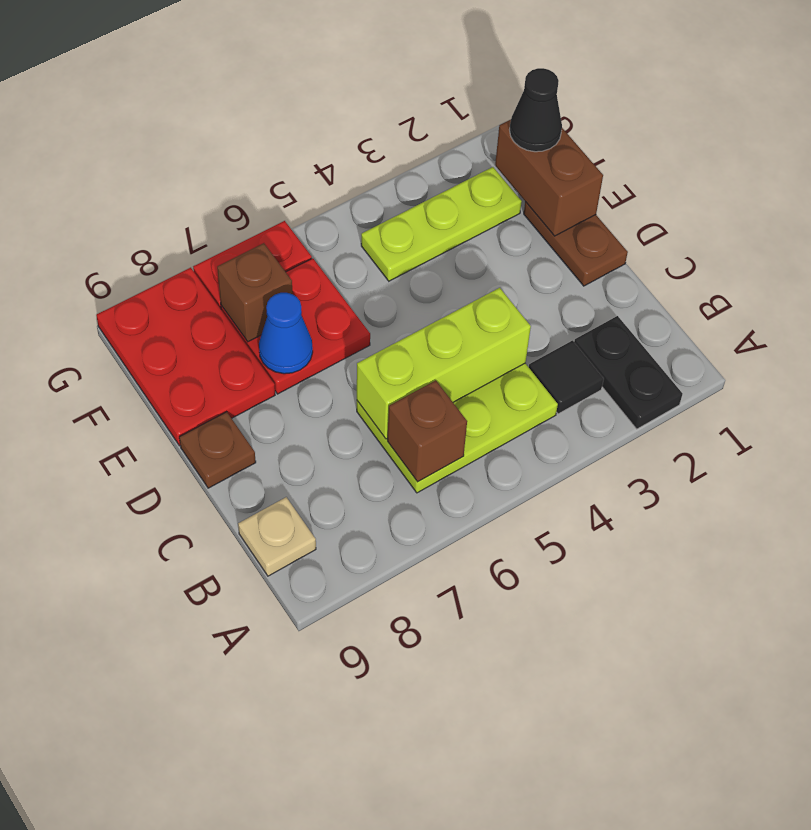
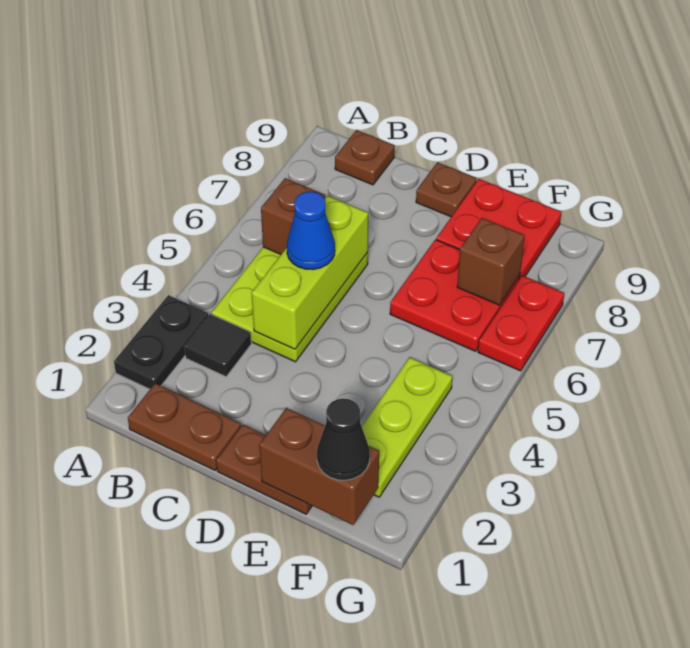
black plate A2:B2 level 1 -> black plate A2:A3 level 1
none -> brown plate B1:C1 level 1
tan plate B9 level 1 -> brown plate B9 level 1
blue cone E7 level 2 -> blue cone C5 level 3
red plate E8:G9 level 1 -> red plate E8:F9 level 1

